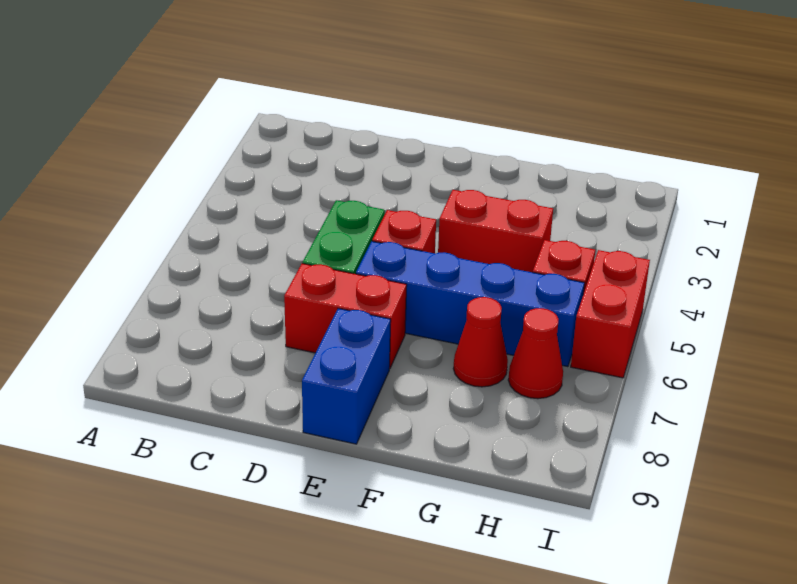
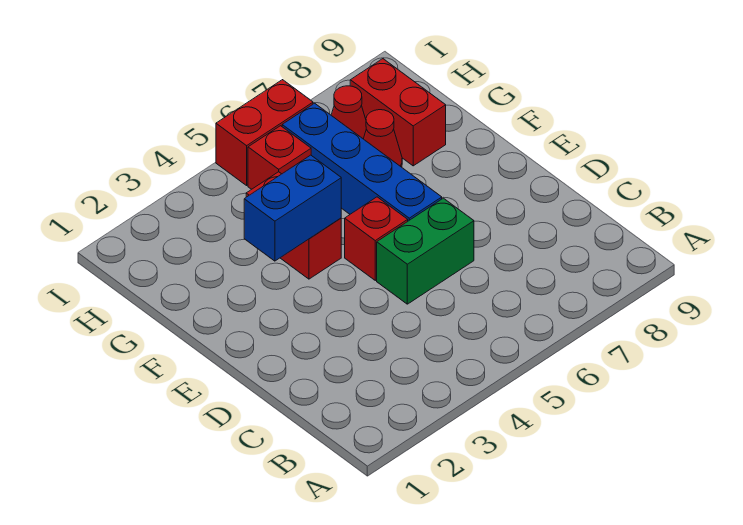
red brick D7:E7 level 1 -> red brick G8:H8 level 1
blue brick E8:E9 level 1 -> blue brick F3:F4 level 2

